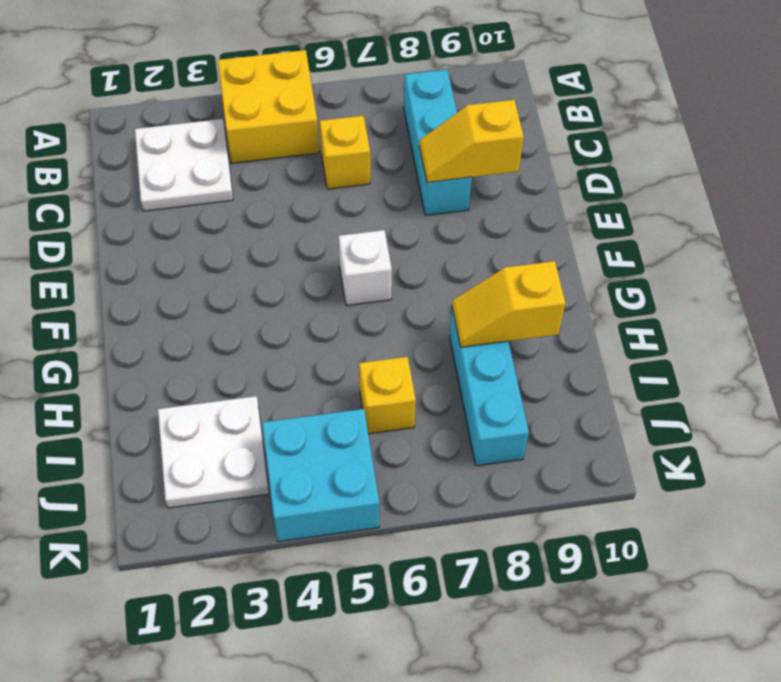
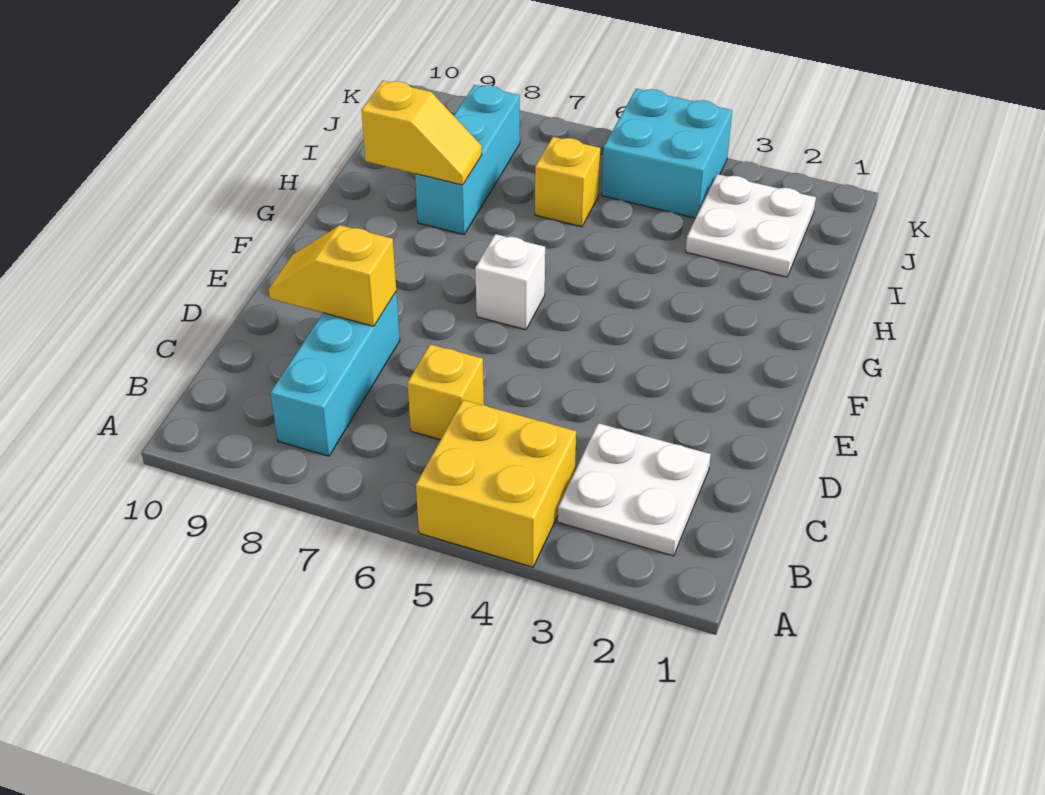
yellow slope D8:D9 level 2 top 9 -> yellow slope D8:D9 level 2 top 8

